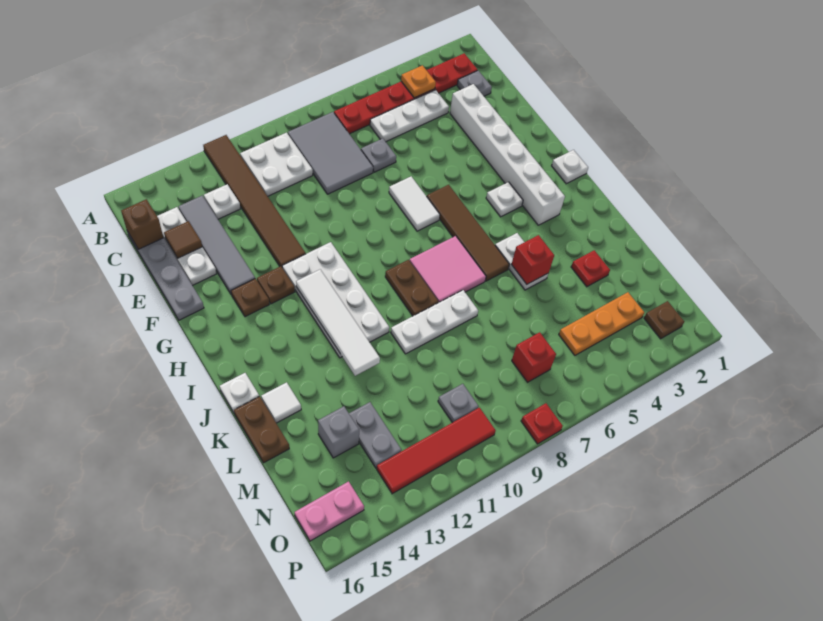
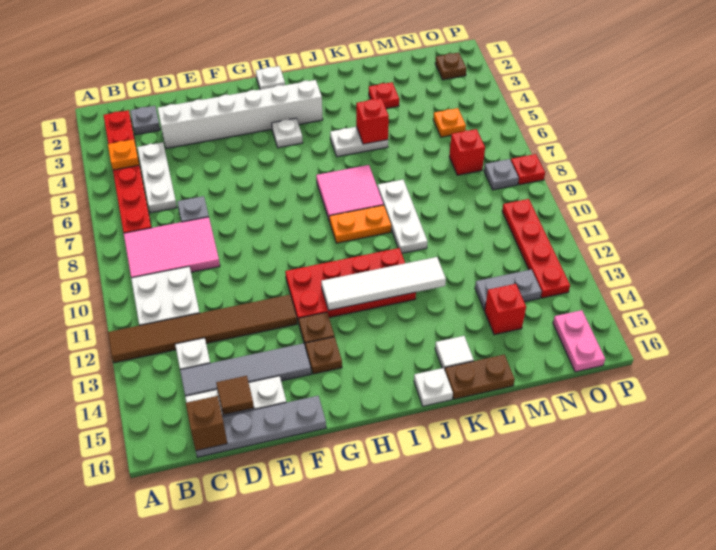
grey tile B8:D9 level 1 -> pink tile B8:D9 level 1
white tile F7:G7 level 1 -> none
brown tile G6:J6 level 1 -> none
white plate G11:J12 level 1 -> red plate G11:J12 level 1
brown plate I9:J9 level 1 -> orange plate I9:J9 level 1
grey brick M14 level 1 -> red brick M14 level 1
orange plate N3:N5 level 1 -> orange plate N5 level 1
grey plate N10 level 1 -> grey plate O8 level 1
red tile O10:O13 level 1 -> red plate O10:O13 level 1

